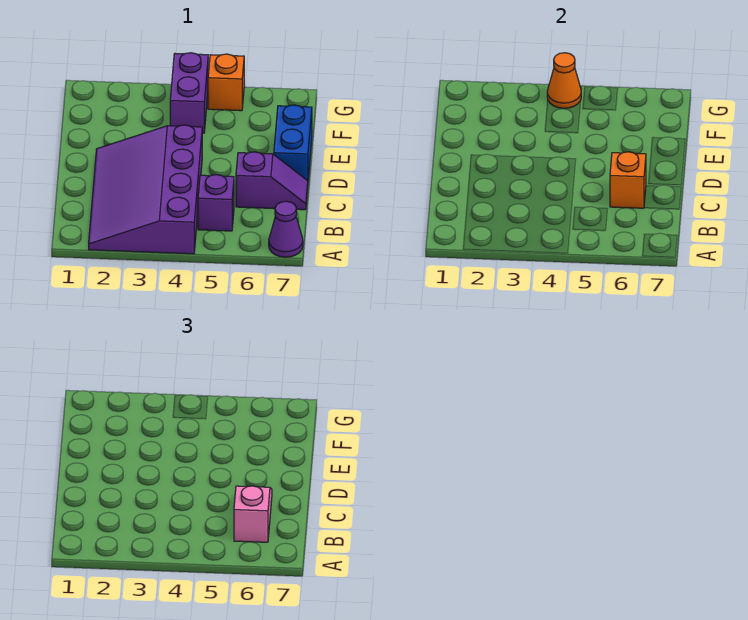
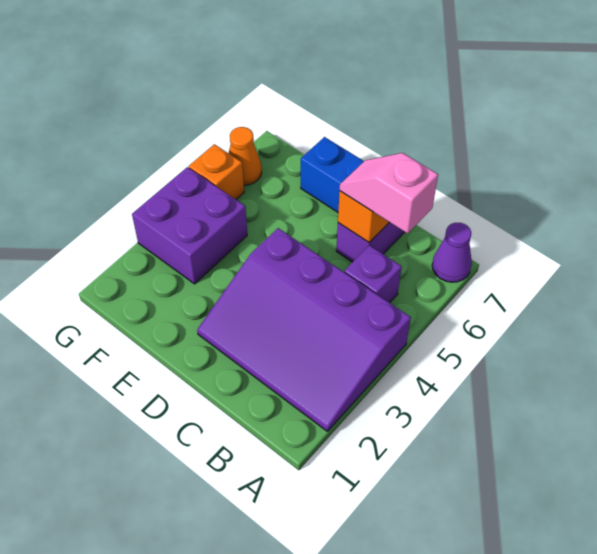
purple brick F4:G4 level 1 -> purple brick F3:G4 level 1
orange cone G4 level 2 -> orange cone G6 level 1

